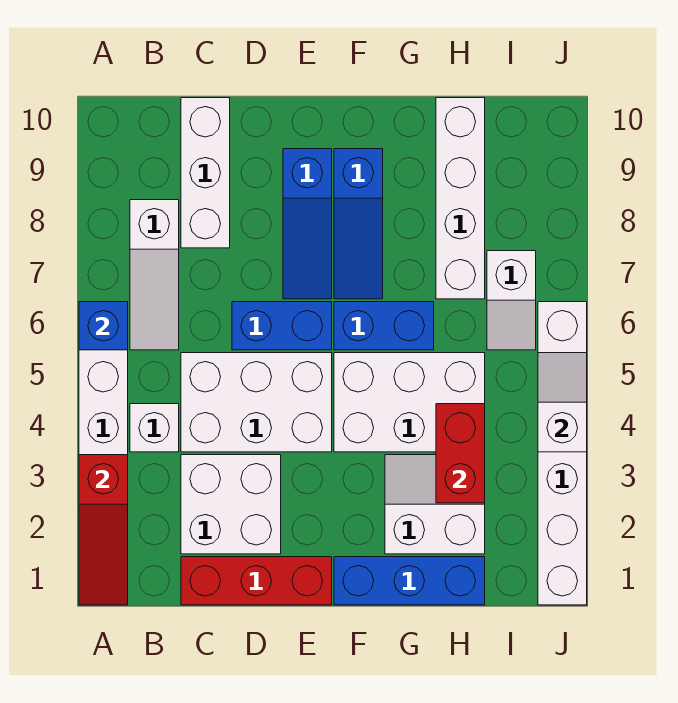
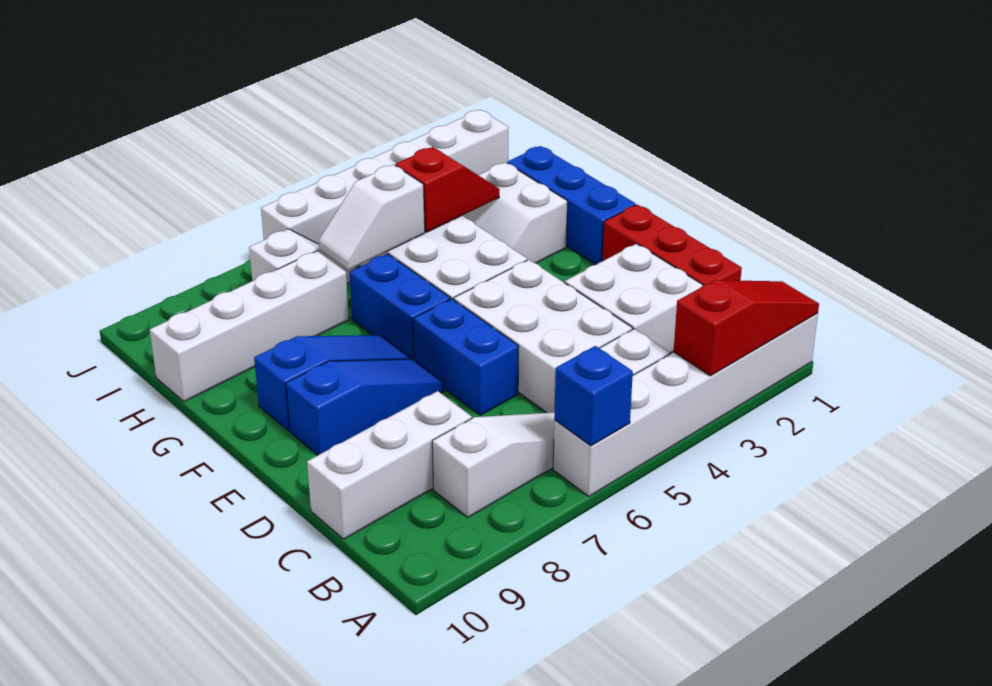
red brick H3:H4 level 2 -> red slope H3:H4 level 2 top 4
white slope J4:J5 level 2 top 4 -> white slope H5:H6 level 2 top 5

